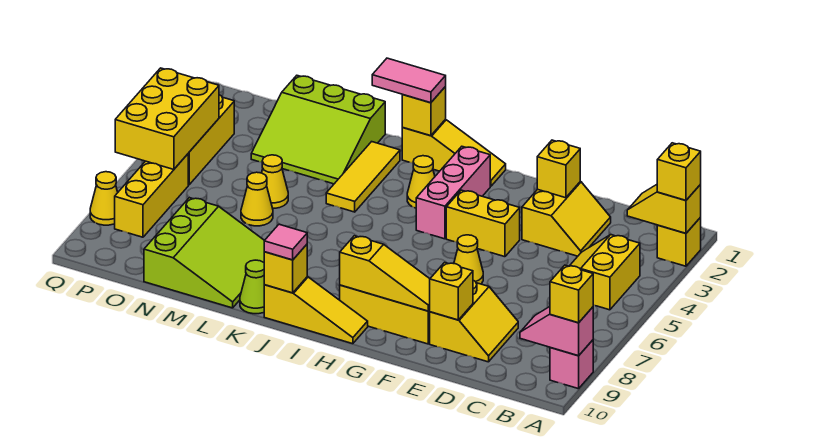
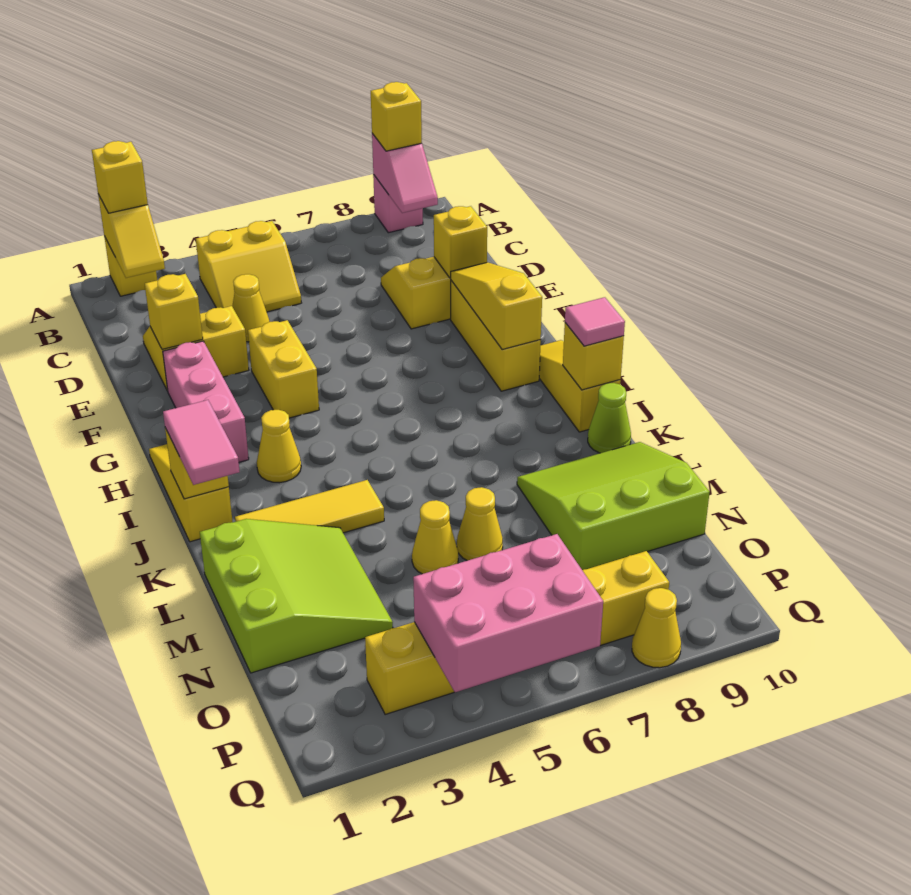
yellow cone F6 level 1 -> yellow cone D4 level 1
pink brick H2:H4 level 1 -> pink brick F2:H2 level 1
yellow brick P4:Q6 level 2 -> pink brick P4:Q6 level 2

